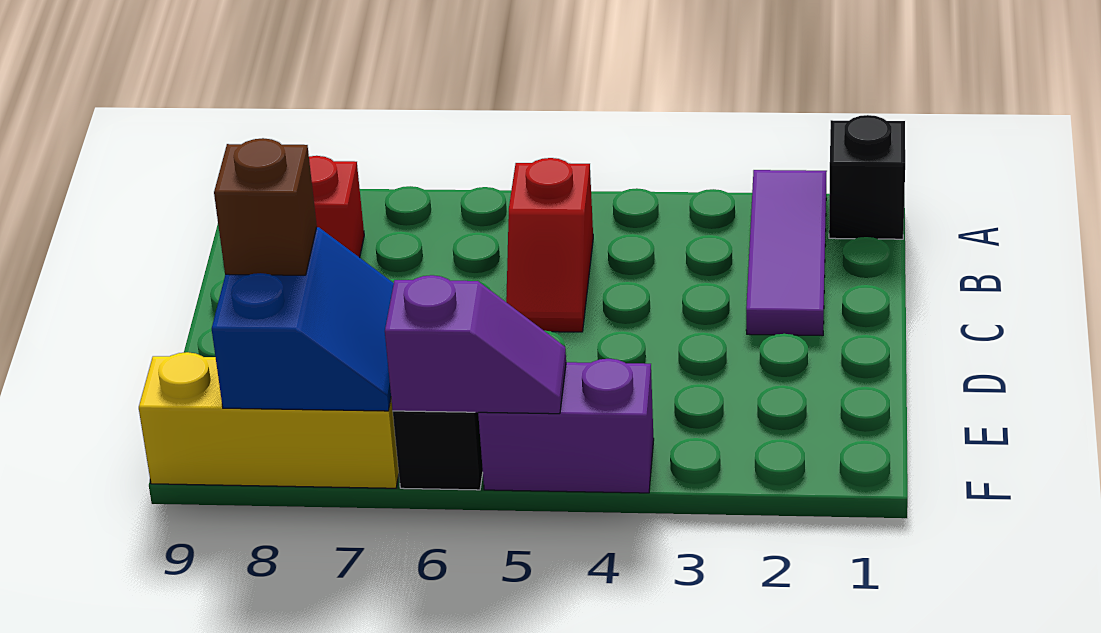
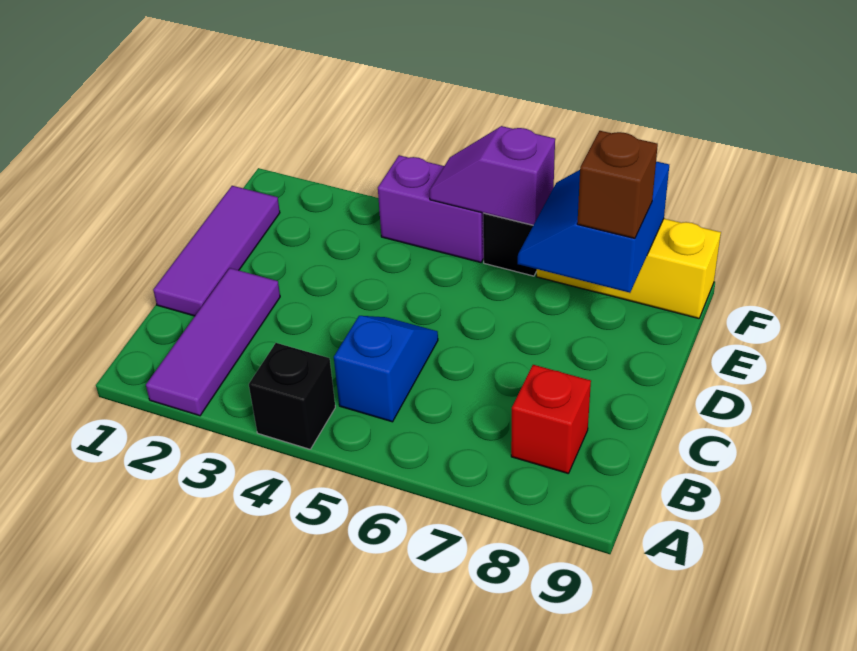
black brick A1 level 1 -> black brick A4 level 1
red slope B5:C5 level 1 top B -> blue slope B5:C5 level 1 top B
none -> purple tile C1:E1 level 1

